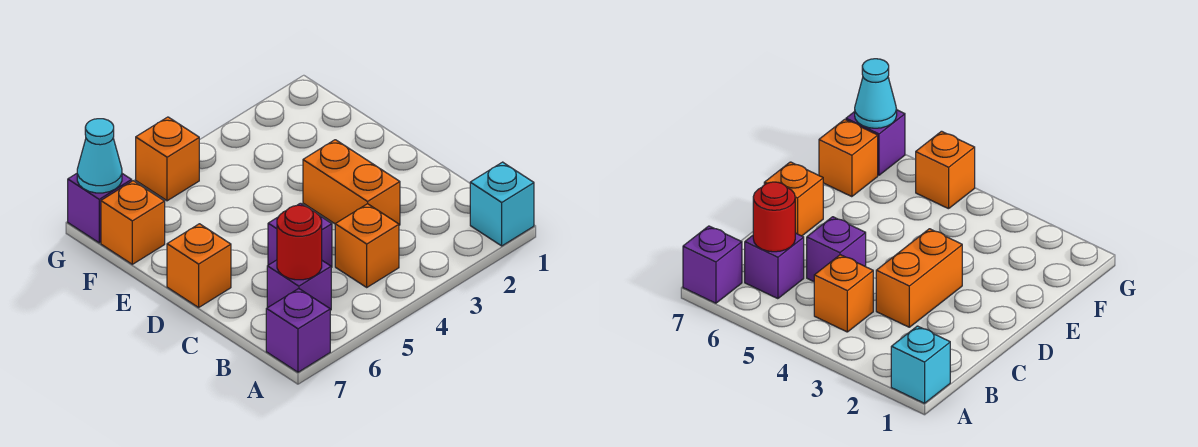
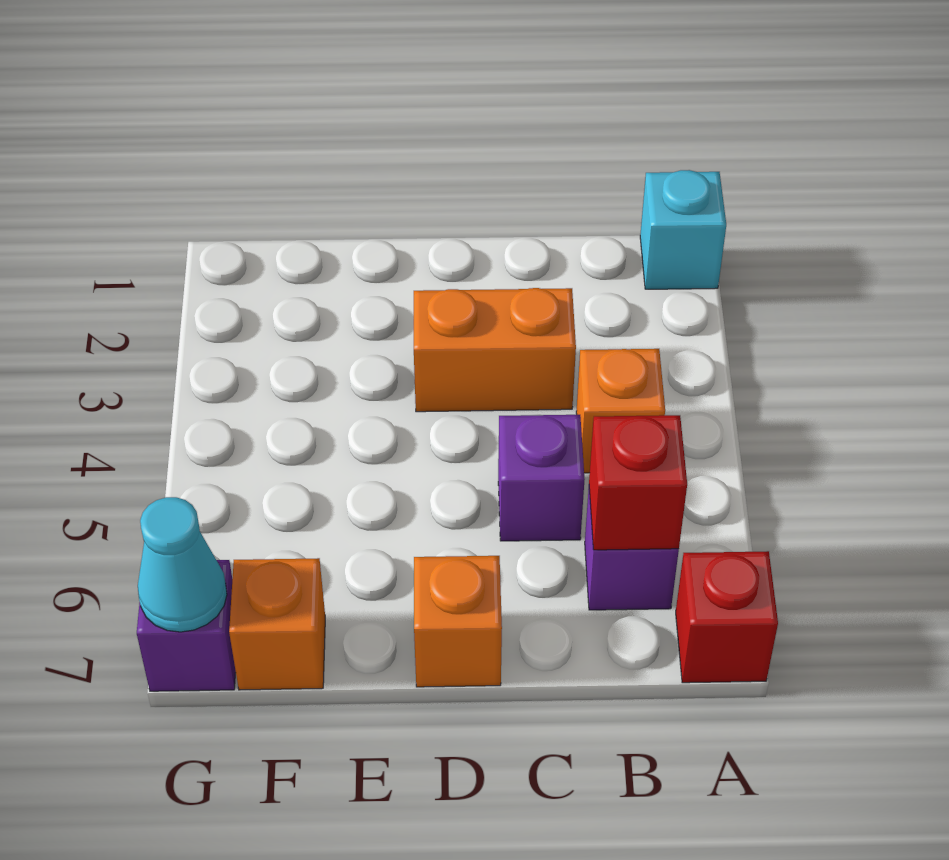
purple brick A7 level 1 -> red brick A7 level 1
red round brick B6 level 2 -> red brick B6 level 2
orange brick G5 level 1 -> none

